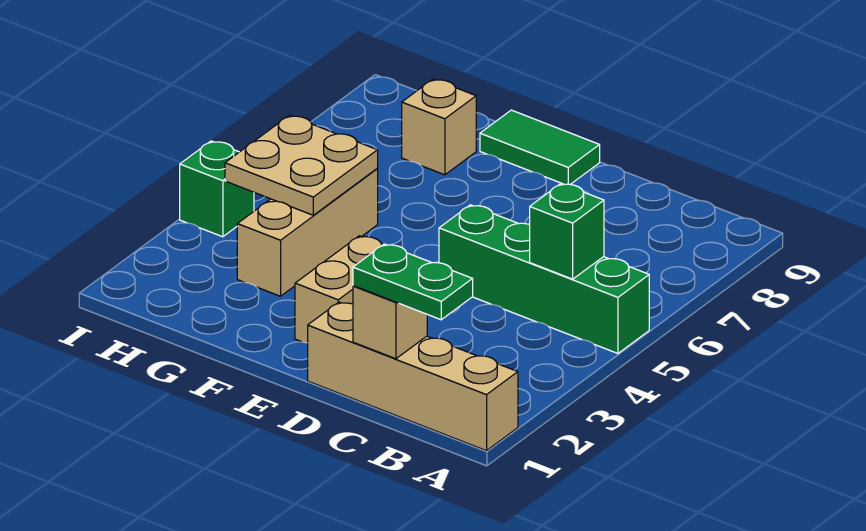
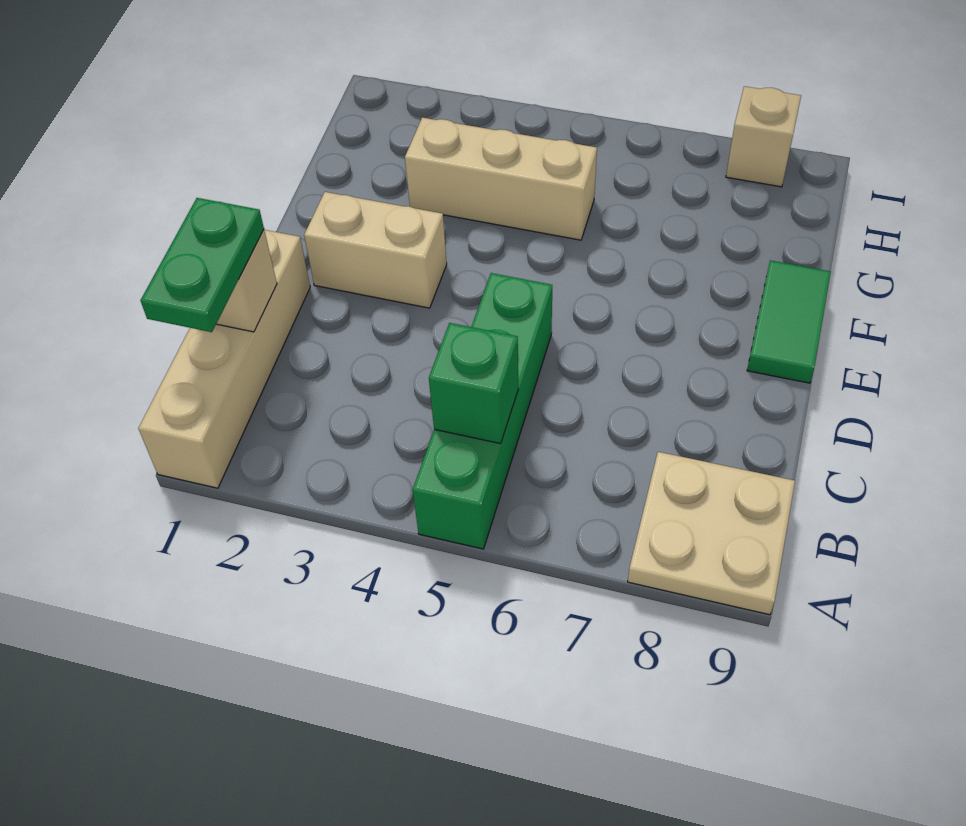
tan plate G4:H5 level 2 -> tan plate A8:B9 level 1
tan brick G8 level 1 -> tan brick I8 level 1
green brick I4 level 1 -> none

